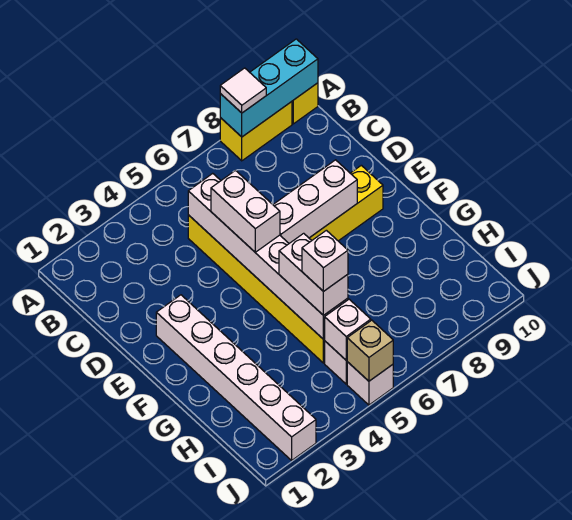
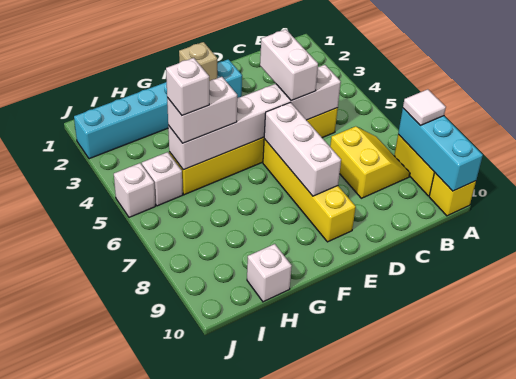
none -> yellow slope B7:C8 level 1 top C
white brick D5:E5 level 3 -> white brick D4:D5 level 3
white brick E2:J2 level 1 -> cyan brick E2:J2 level 1
white brick I5 level 2 -> white brick H10 level 1
tan brick J5 level 2 -> tan brick F2 level 2

